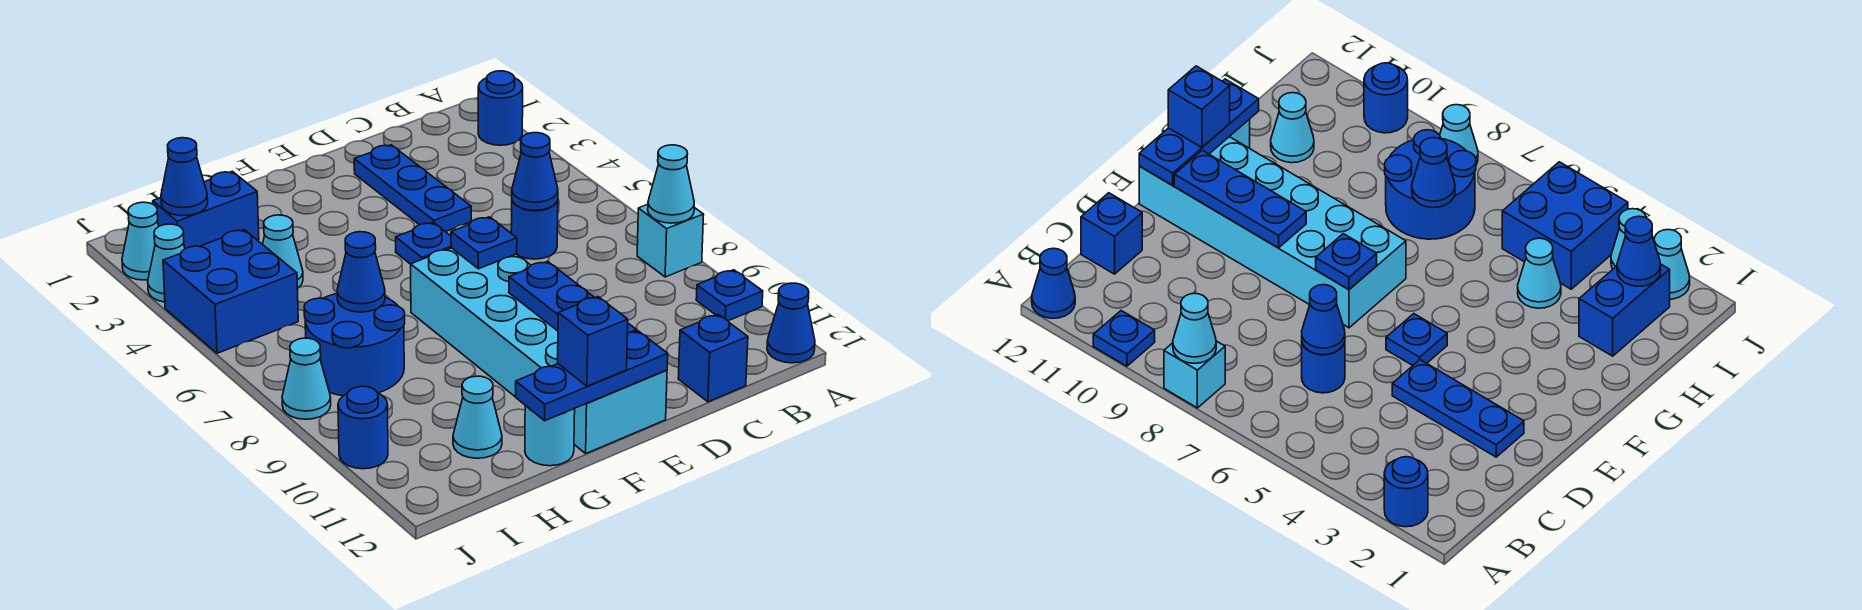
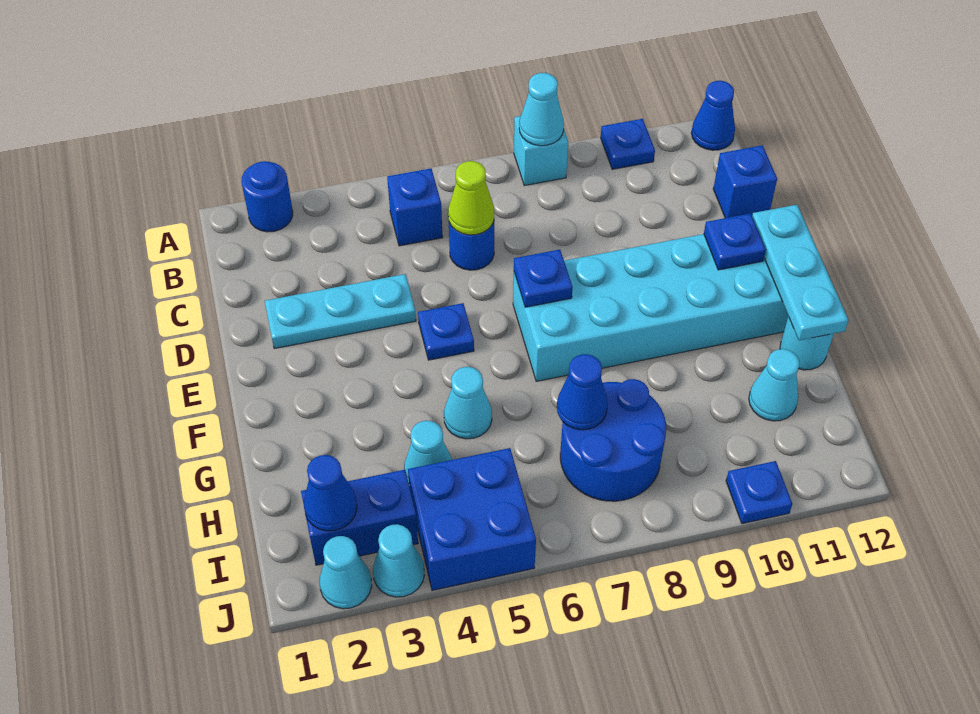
blue cone C6 level 2 -> lime cone C6 level 2
blue plate D2:D4 level 1 -> cyan plate D2:D4 level 1
blue plate E9:E11 level 2 -> blue plate E11 level 2
blue plate E12:G12 level 2 -> cyan plate E12:G12 level 2
blue brick F12 level 3 -> blue brick B5 level 1
blue brick H2:I2 level 1 -> blue brick I2:I3 level 1
cyan cone J8 level 1 -> cyan cone G5 level 1
blue round brick J10 level 1 -> blue plate J10 level 1

